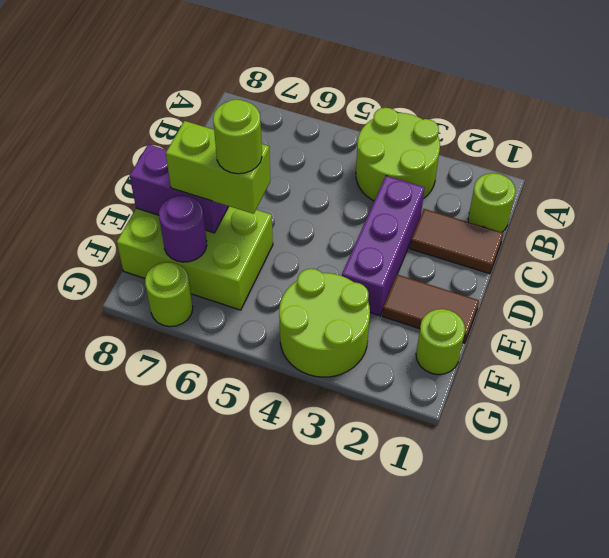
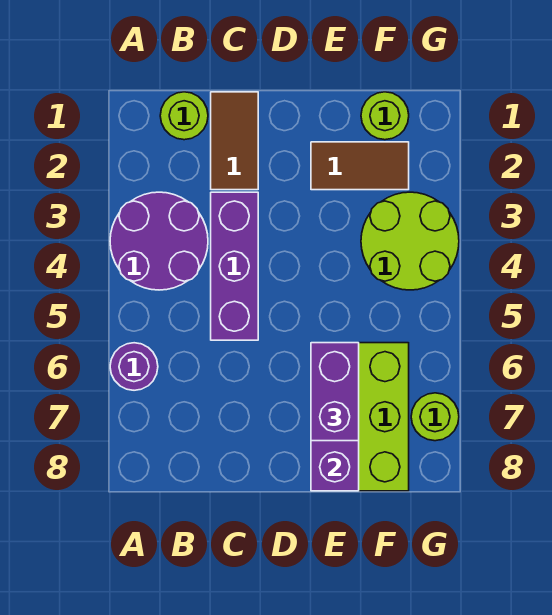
lime round brick A3:B4 level 1 -> purple round brick A3:B4 level 1
purple brick C3:E3 level 1 -> purple brick C3:C5 level 1
brown tile E1:E2 level 1 -> brown tile E2:F2 level 1
lime brick E6:E7 level 3 -> purple brick E6:E7 level 3
lime round brick E6 level 4 -> none
purple round brick F7 level 2 -> purple round brick A6 level 1

